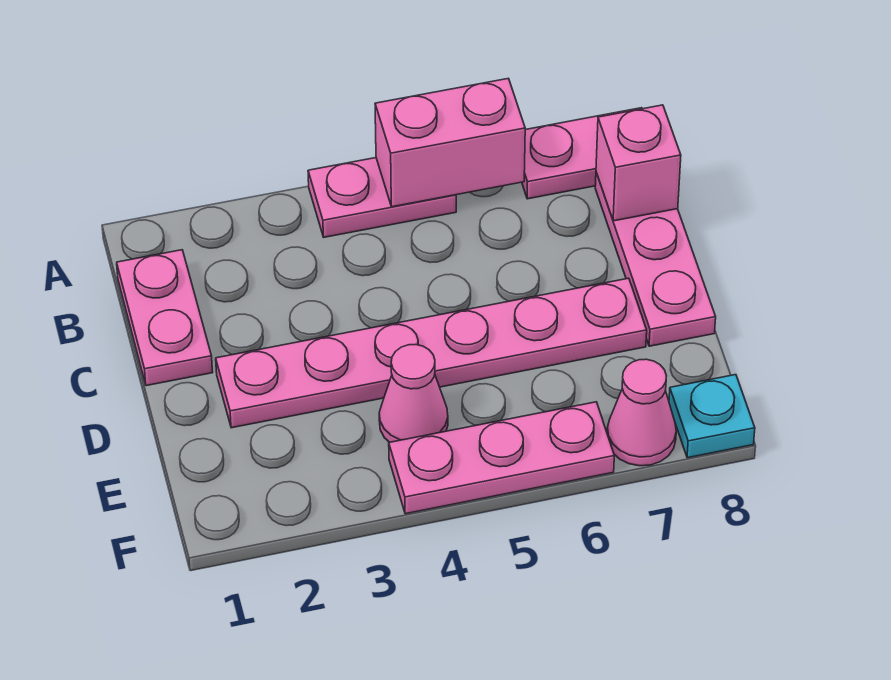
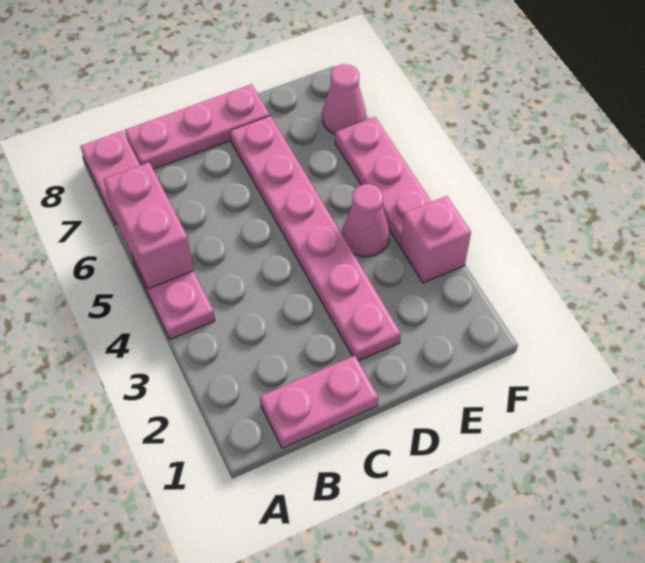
pink brick B8 level 2 -> pink brick F3 level 1
cyan plate F8 level 1 -> none

